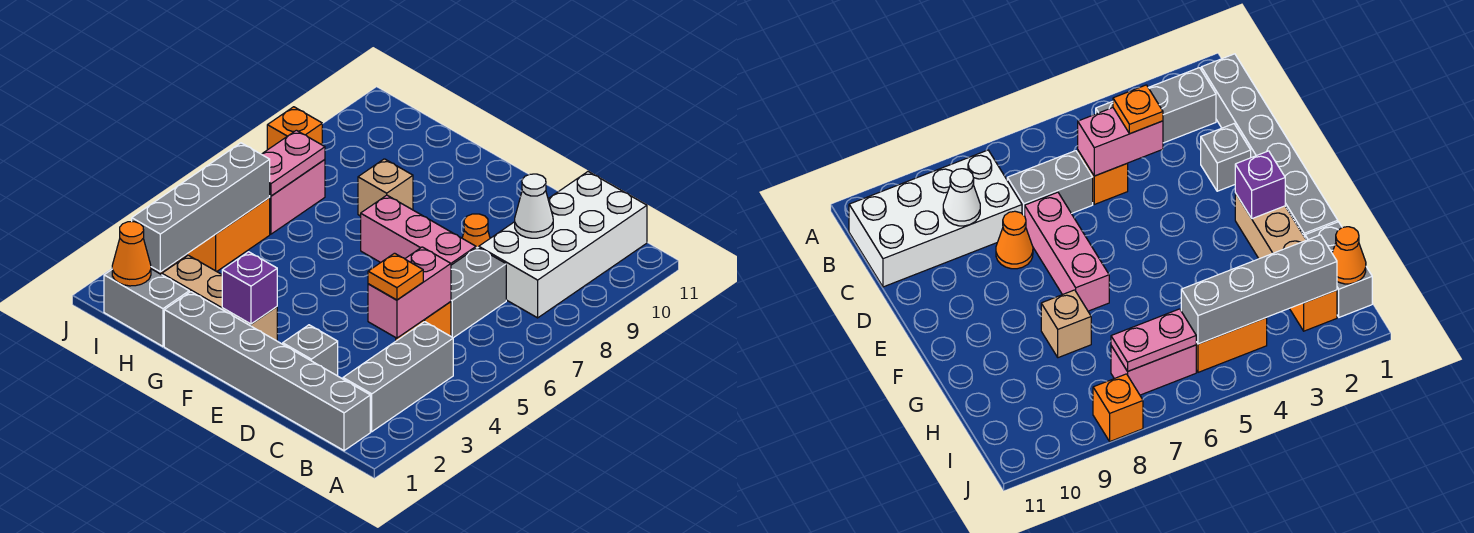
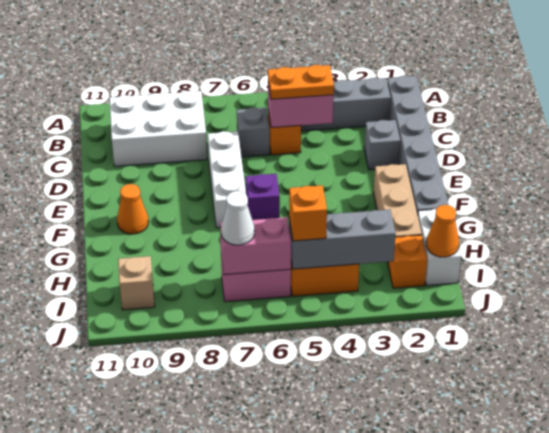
white brick B8:C11 level 1 -> white brick B8:C10 level 1
orange plate C4 level 3 -> orange plate C4:C5 level 3
grey brick C6:C7 level 1 -> grey brick C6 level 1
white cone C9 level 2 -> white cone I7 level 3
pink brick D7:F7 level 1 -> white brick D7:F7 level 1
orange cone D8 level 1 -> orange cone F10 level 1
purple brick F2 level 2 -> purple brick F6 level 1
tan brick G8 level 1 -> tan brick I10 level 1
grey brick H1:I1 level 1 -> white brick H1:I1 level 1
grey brick I2:I5 level 2 -> grey brick I3:I5 level 2
pink plate I6:I7 level 2 -> pink brick I6:I7 level 2
orange brick J8 level 1 -> orange brick I5 level 3

